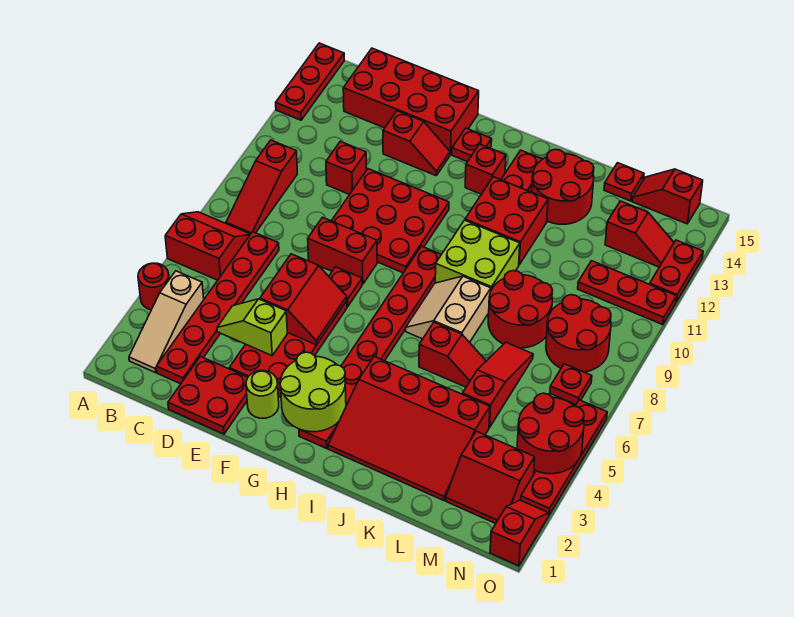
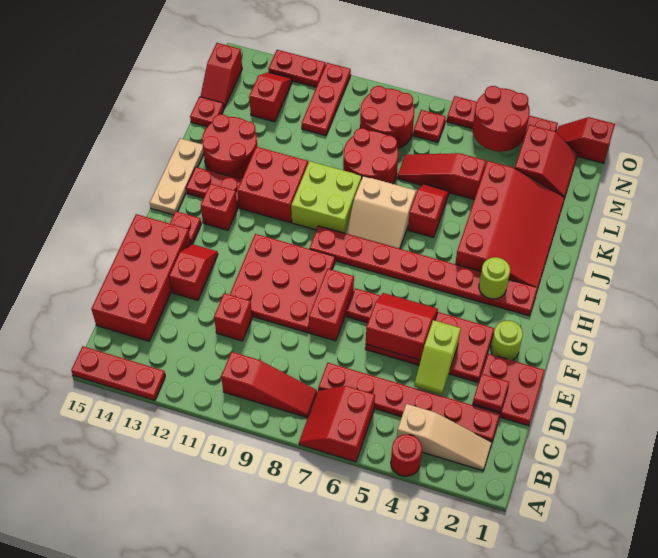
none -> red plate D2 level 2
lime round brick G2:H3 level 2 -> lime round brick H3 level 2
none -> tan plate H15:J15 level 1

